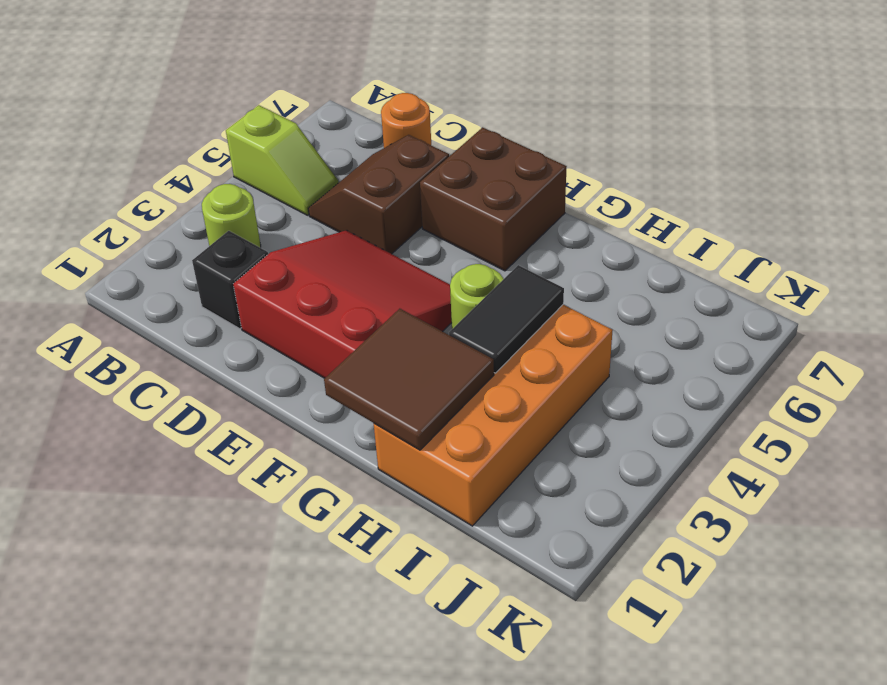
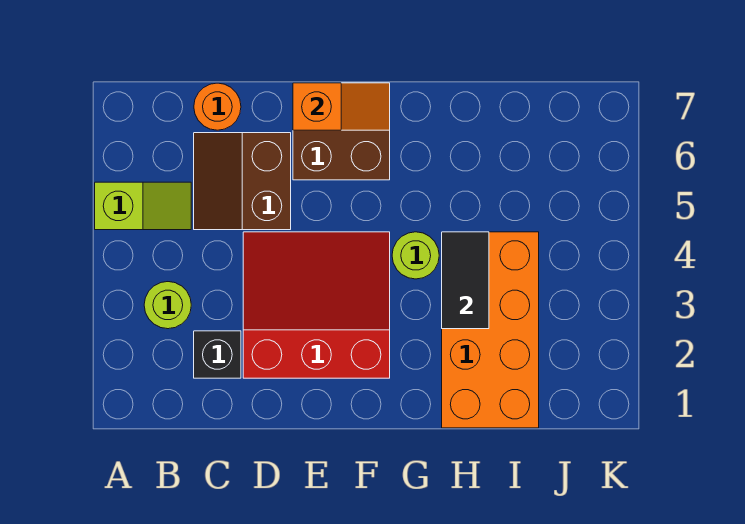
none -> orange slope E7:F7 level 2 top E
brown tile G1:H2 level 2 -> none

